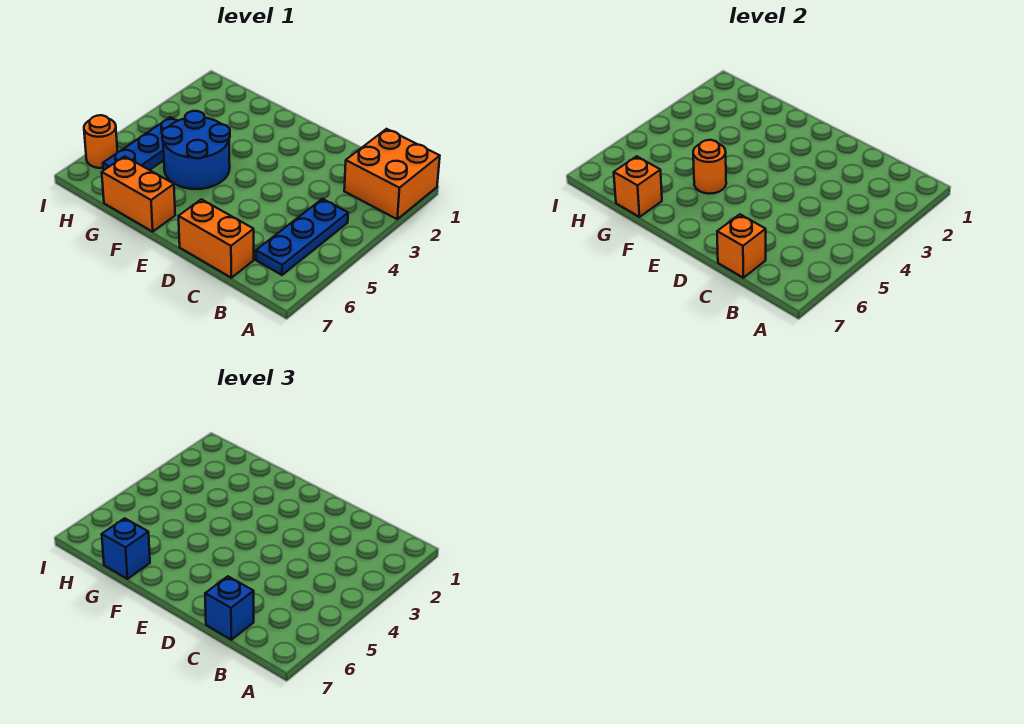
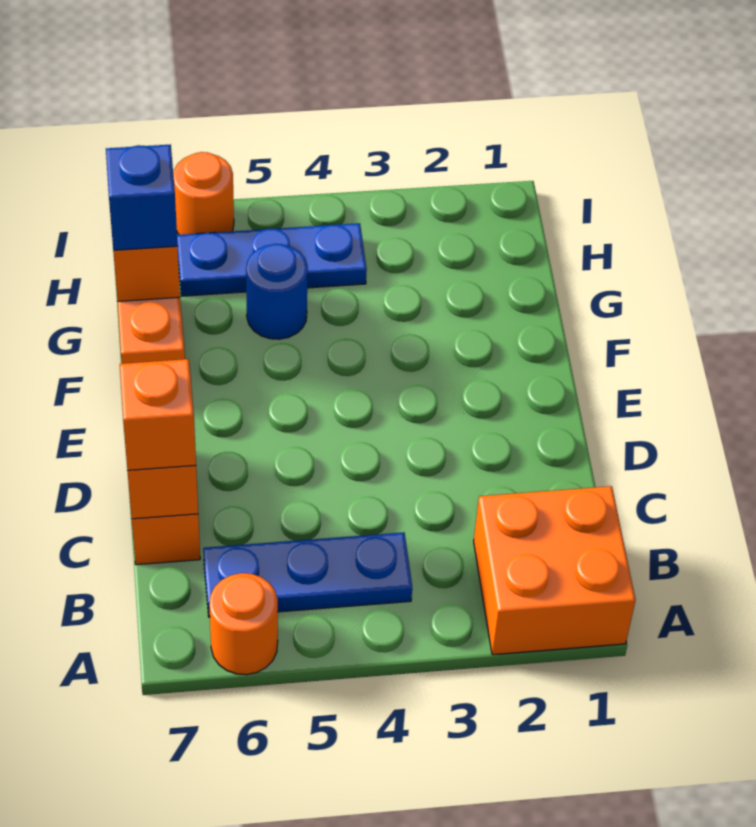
blue brick C7 level 3 -> orange brick C7 level 3
blue round brick F4:G5 level 1 -> blue round brick G5 level 1
orange round brick F5 level 2 -> orange round brick A6 level 1

